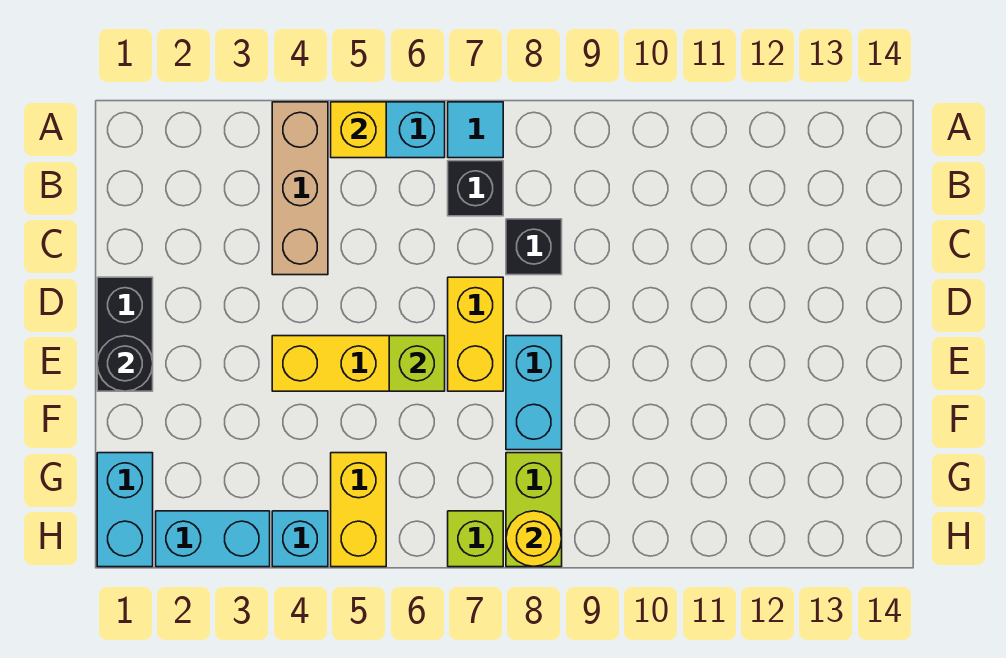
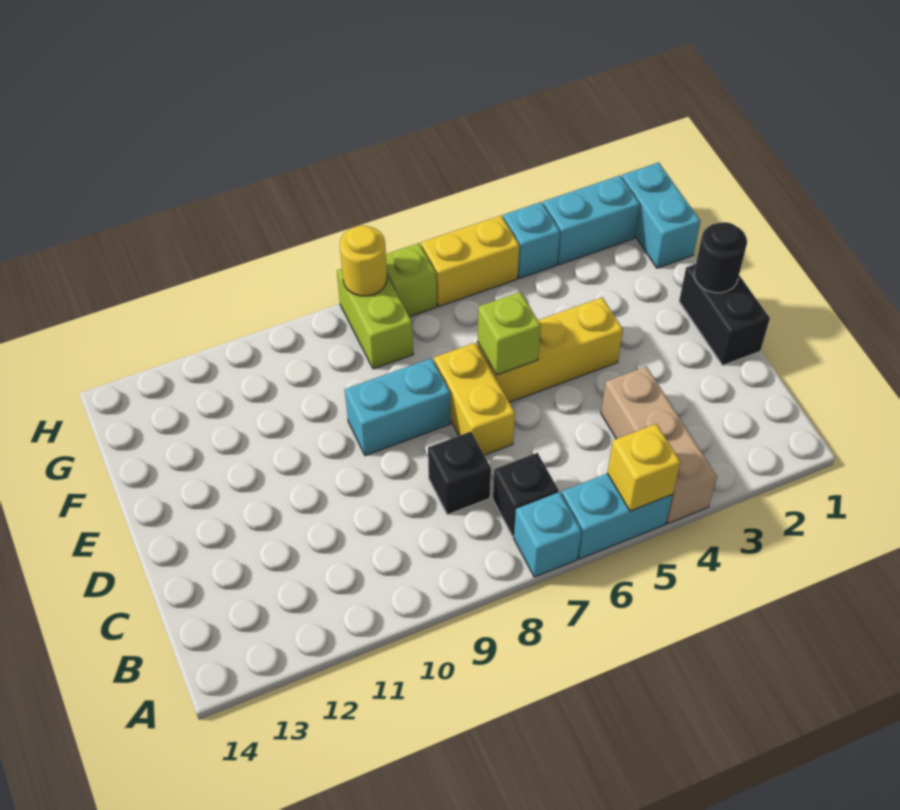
cyan tile A7 level 1 -> cyan brick A7 level 1
cyan brick E8:F8 level 1 -> cyan brick E8:E9 level 1
yellow brick G5:H5 level 1 -> yellow brick H5:H6 level 1

